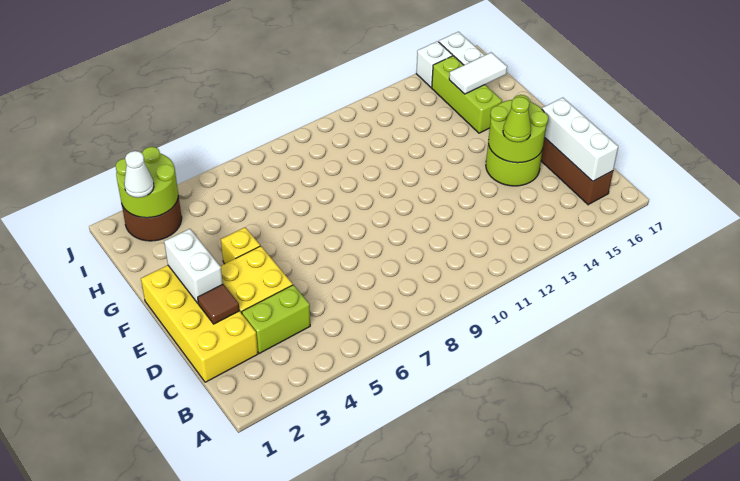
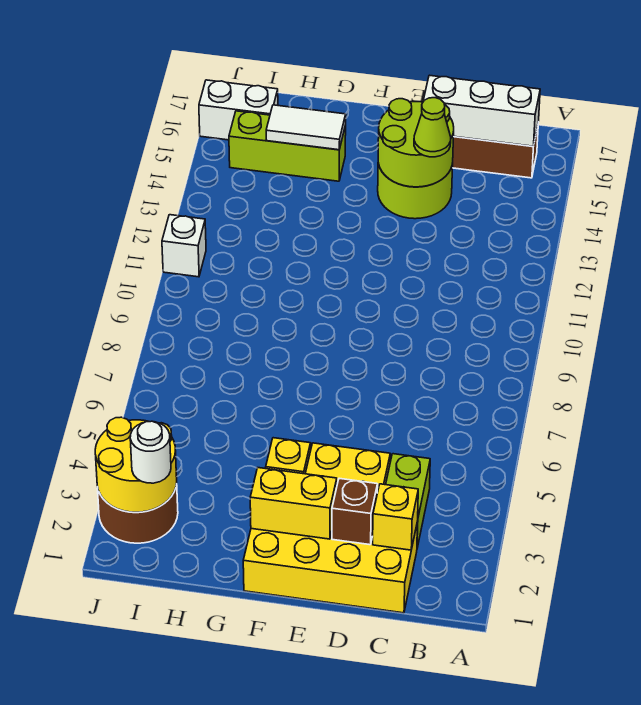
none -> yellow brick C2 level 2
brown tile D2 level 2 -> brown brick D2 level 2
white brick E2:F2 level 2 -> yellow brick E2:F2 level 2
white tile H15:H16 level 2 -> white tile G15:H15 level 2
lime round brick I2:J3 level 2 -> yellow round brick I2:J3 level 2
white cone I2 level 3 -> white round brick I2 level 3
white brick J15 level 1 -> white brick J11 level 1

